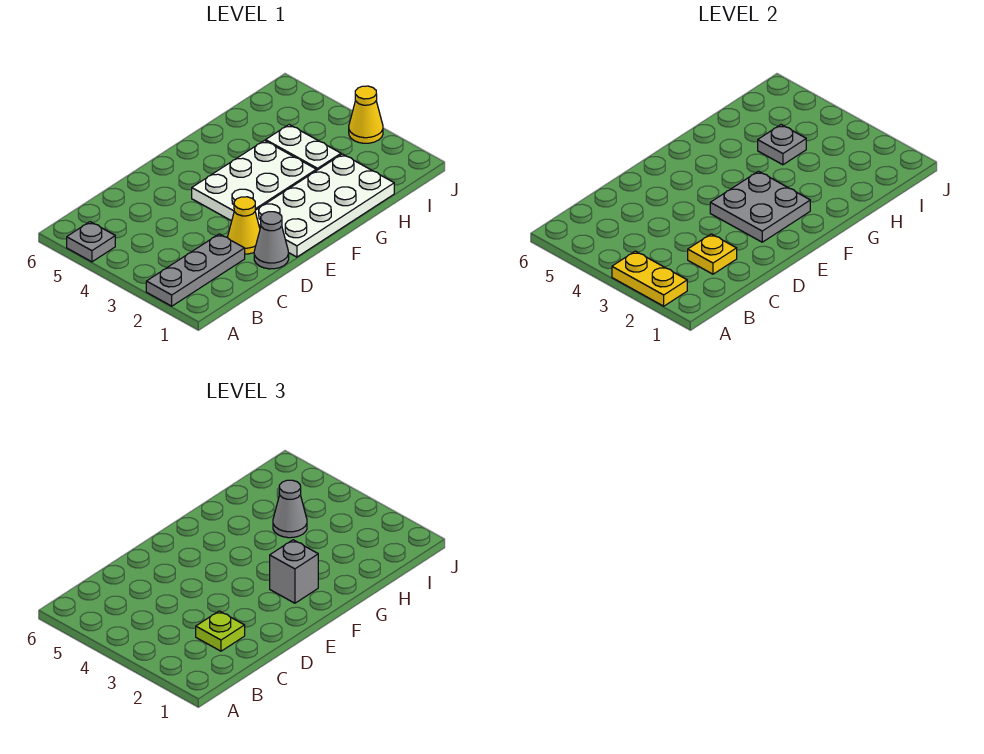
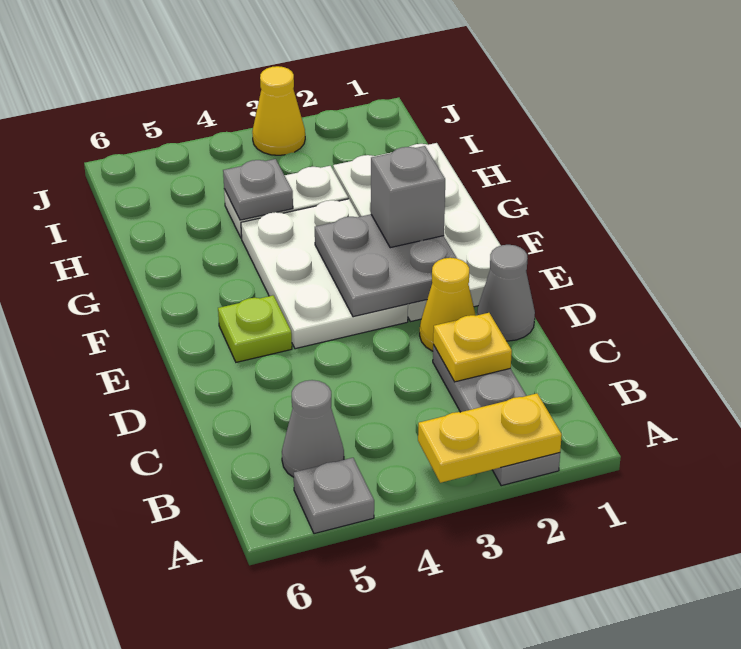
lime plate C2 level 3 -> lime plate E5 level 1
grey cone H4 level 3 -> grey cone B5 level 1

